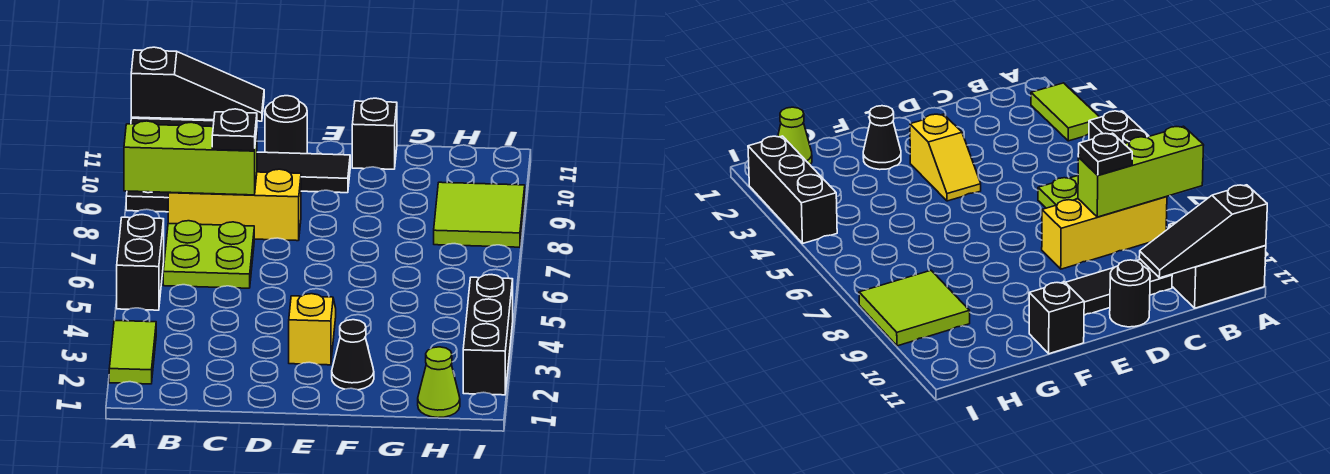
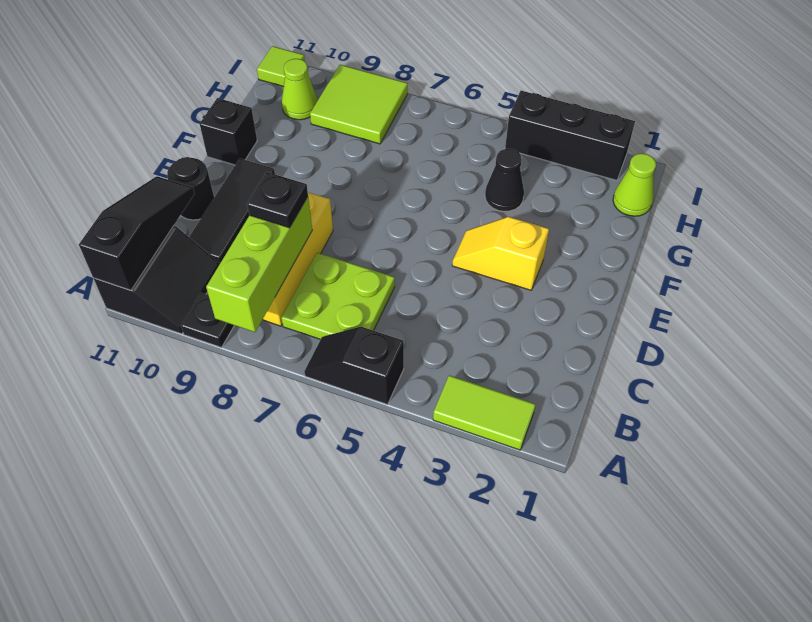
black brick A5:A6 level 1 -> black slope A5:A6 level 1 top 5
black cone F2 level 1 -> black cone G4 level 1
none -> lime cone H10 level 1
none -> lime tile I11 level 1

